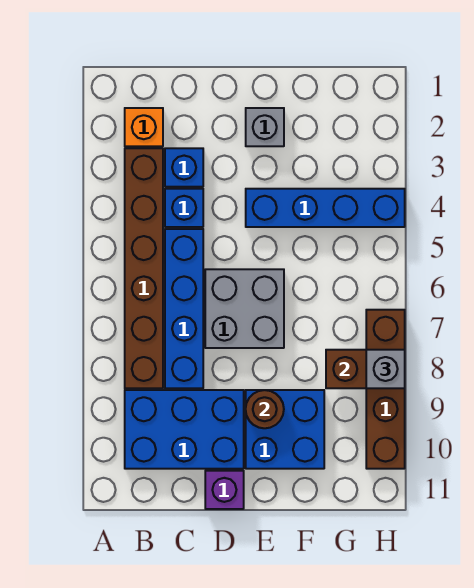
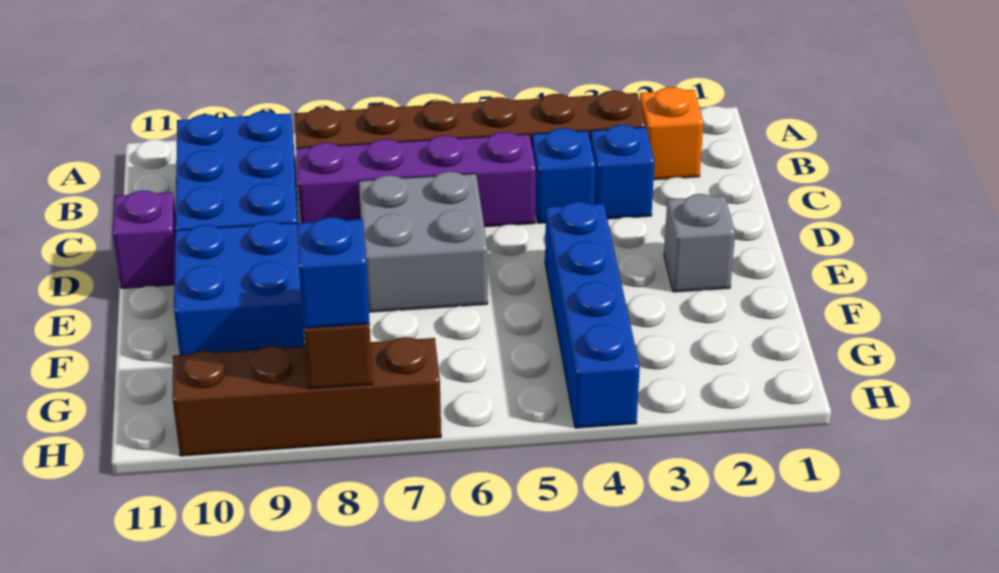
blue brick C5:C8 level 1 -> purple brick C5:C8 level 1
brown round brick E9 level 2 -> none
grey brick H8 level 3 -> blue brick H8 level 3

